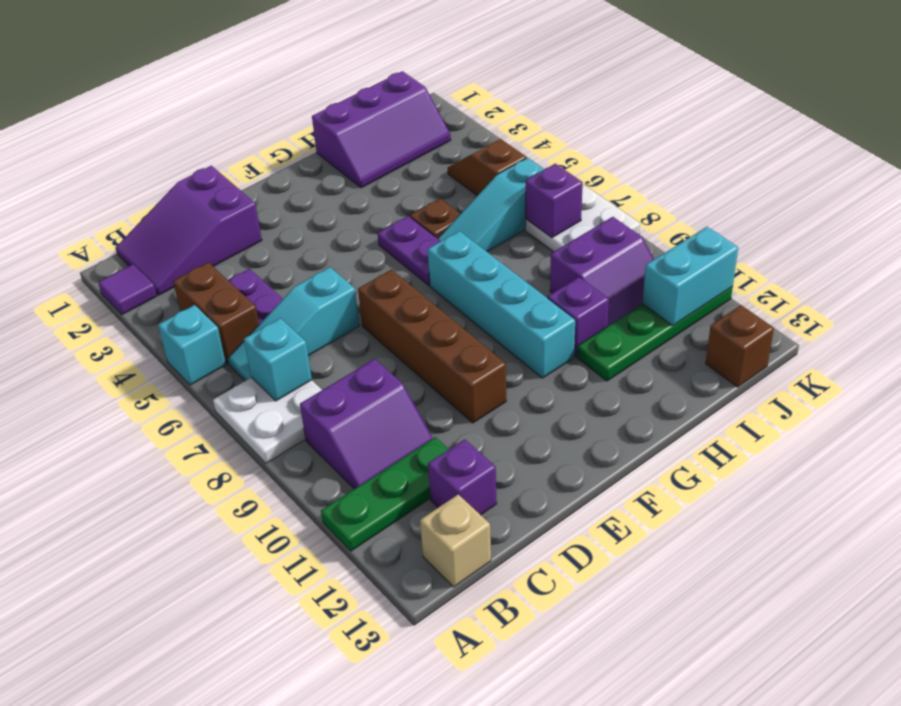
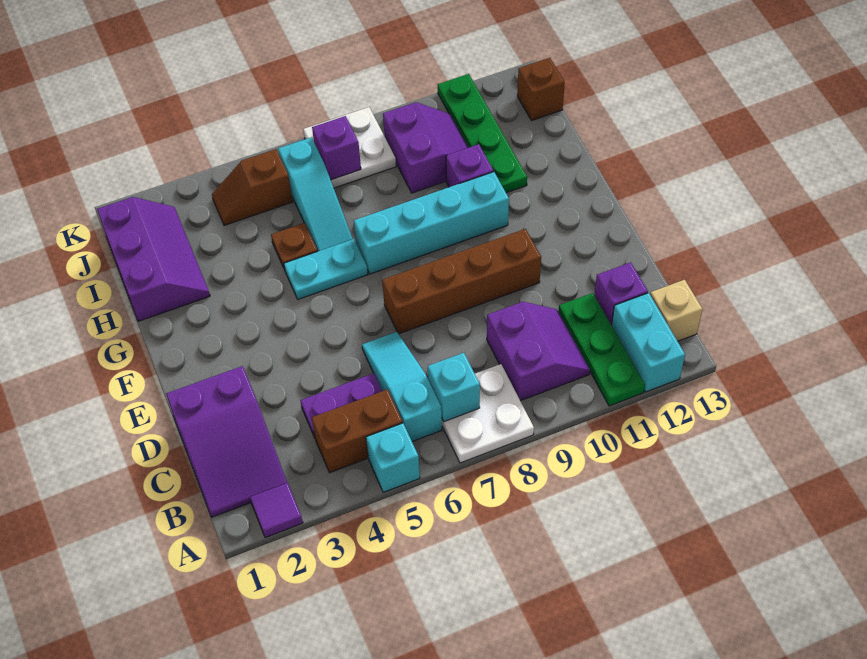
cyan slope B6:D6 level 1 top D -> cyan slope B6:D6 level 1 top B
purple plate G5:G6 level 1 -> cyan plate G5:G6 level 1
cyan brick J11:K11 level 2 -> cyan brick A12:B12 level 1

